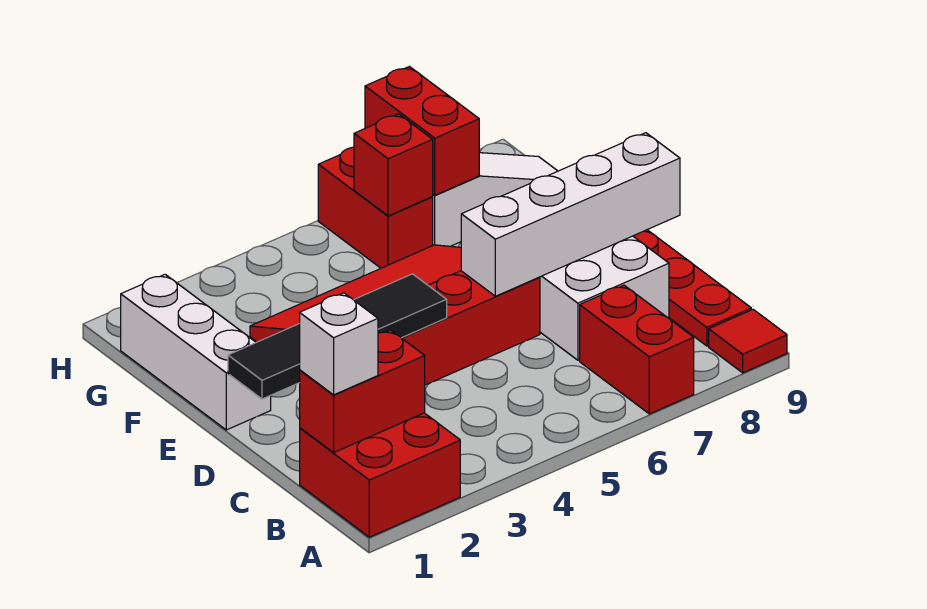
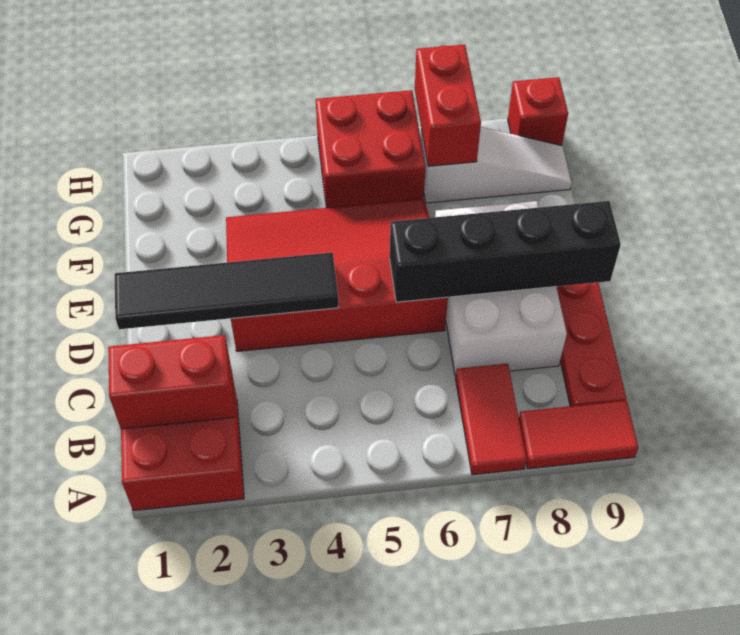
red brick A7:B7 level 1 -> red tile A7:B7 level 1
red tile A9 level 1 -> red tile A8:A9 level 1
white brick B1 level 3 -> none
white brick D6:D9 level 2 -> black brick D6:D9 level 2
white brick E1:G1 level 1 -> none
red brick G6:H6 level 1 -> red brick G5:H6 level 1
red brick G6 level 2 -> red brick H9 level 1

